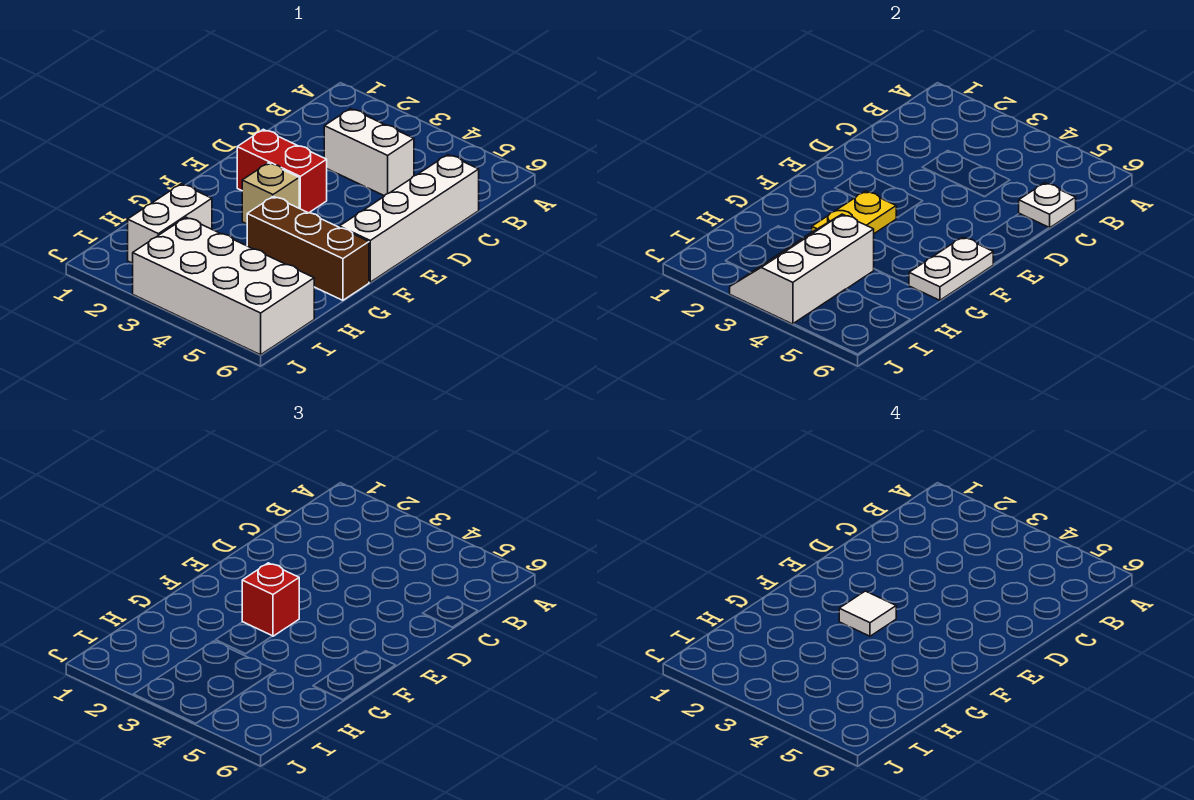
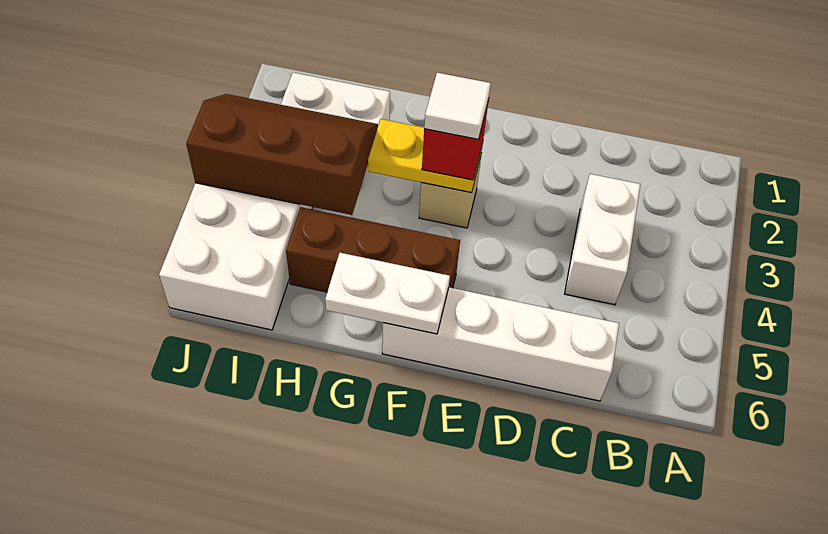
white plate C6 level 2 -> none
red brick E2:E3 level 1 -> none
brown brick G4:G6 level 1 -> brown brick F5:H5 level 1
white slope H3:J4 level 2 top 4 -> brown slope H3:J4 level 2 top 4

